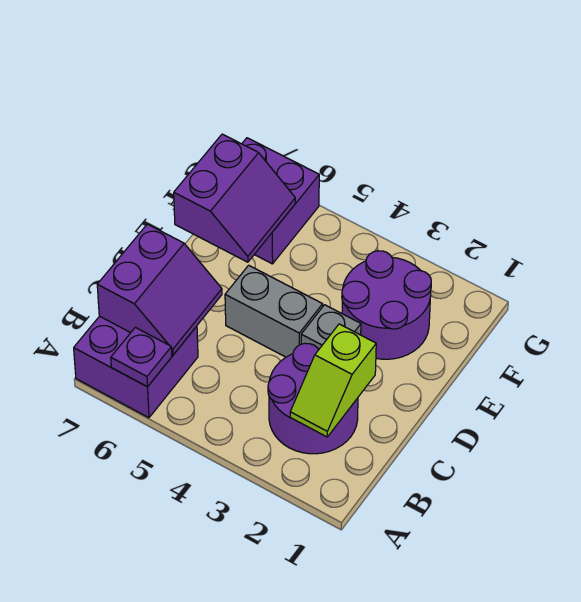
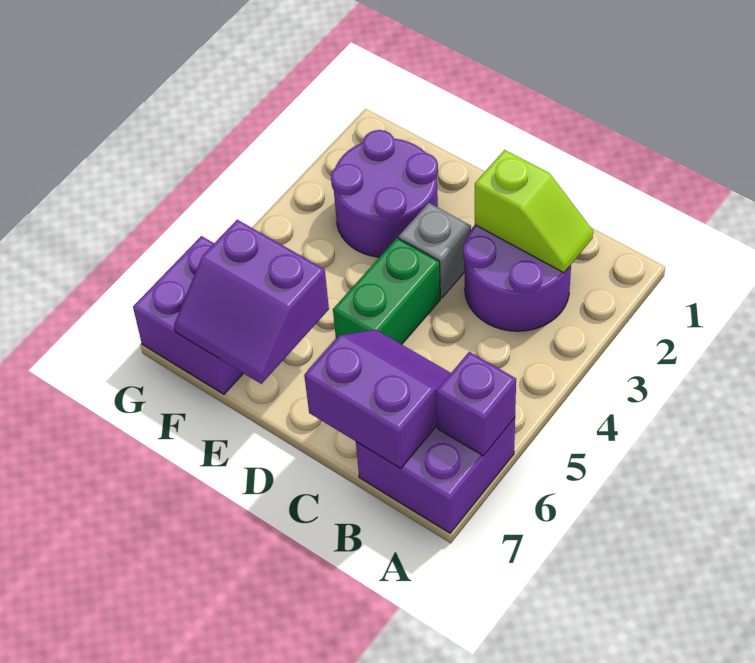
purple plate A6 level 2 -> purple brick A6 level 2
grey brick D4:D5 level 1 -> green brick D4:D5 level 1
purple slope E6:F7 level 2 top 7 -> purple slope E6:F7 level 2 top 6

